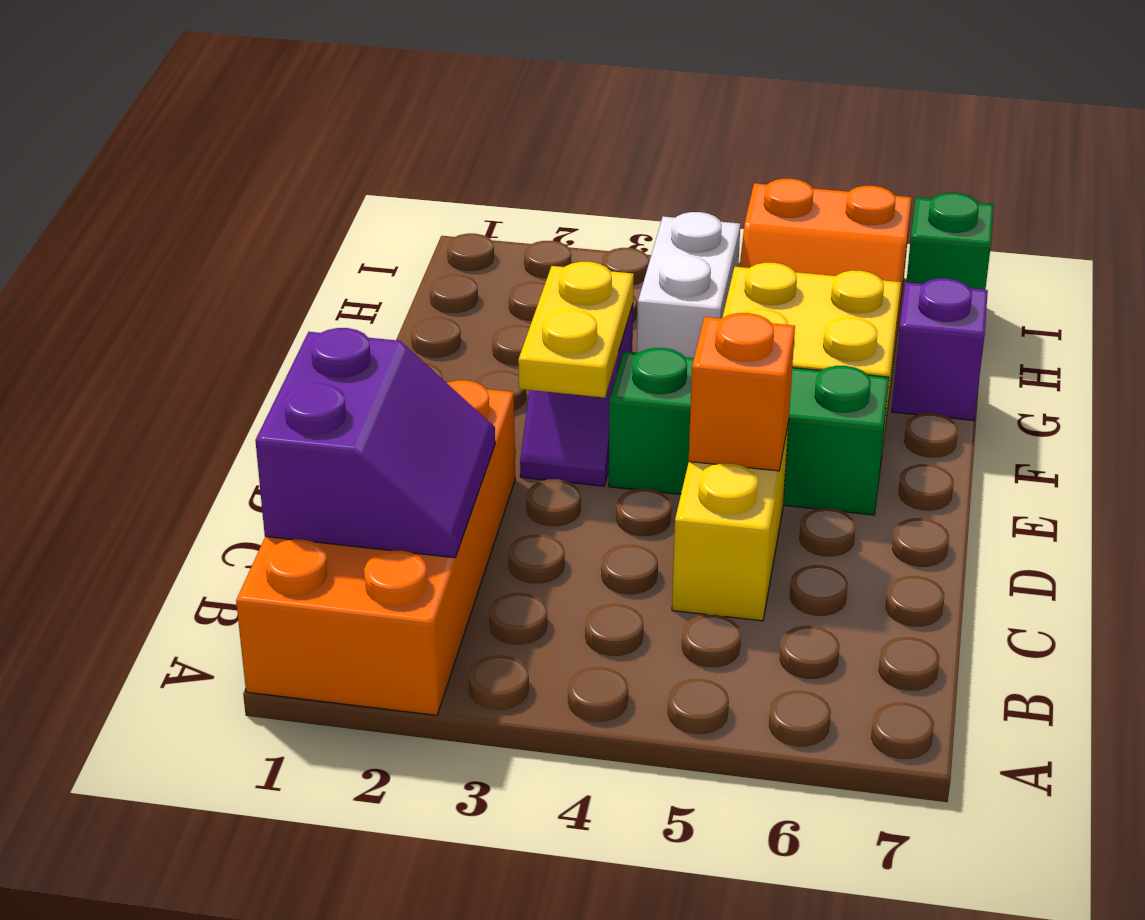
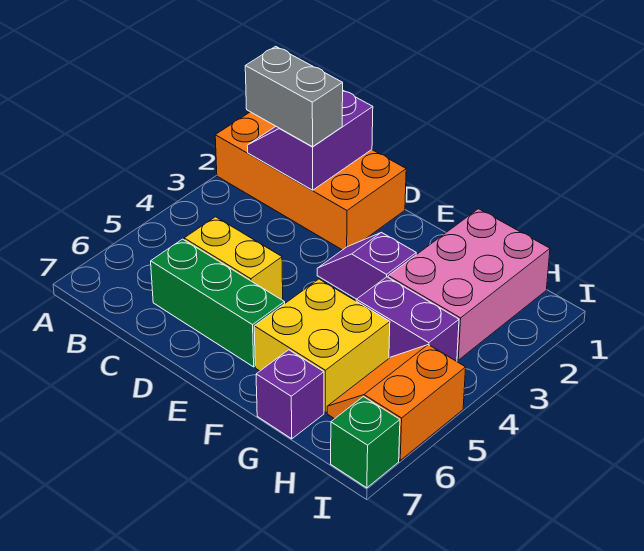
purple slope B1:C2 level 2 top 1 -> purple slope B1:C2 level 2 top C
none -> grey brick B2:C2 level 3
orange brick D5 level 2 -> none
yellow plate E3:F3 level 2 -> none
green brick E4:E6 level 1 -> green brick C6:E6 level 1
none -> pink brick G1:H3 level 1
white brick G4:H4 level 1 -> purple brick G4:H4 level 1

